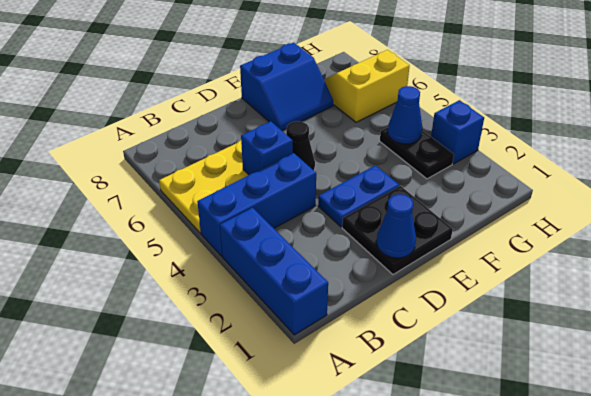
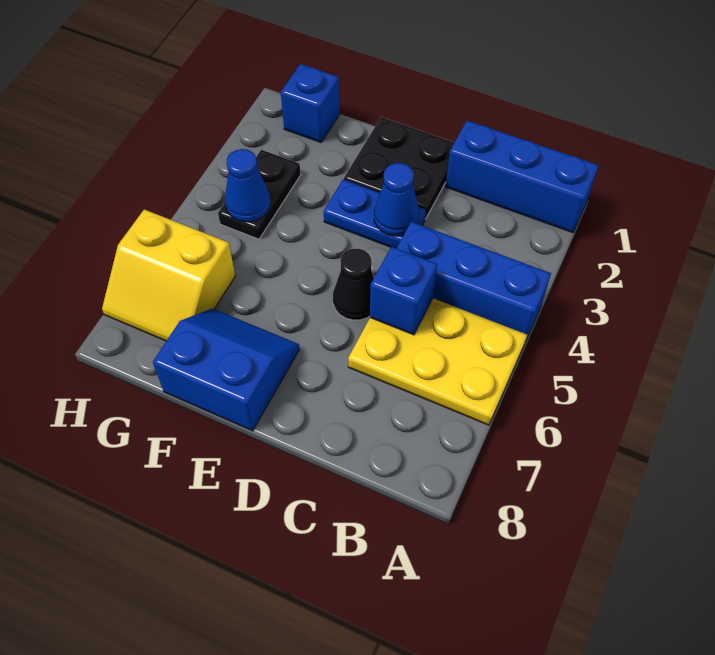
blue brick A1:A3 level 1 -> blue brick A1:C1 level 1
blue cone D1 level 2 -> blue cone D3 level 2
blue brick H3 level 1 -> blue brick G1 level 1

